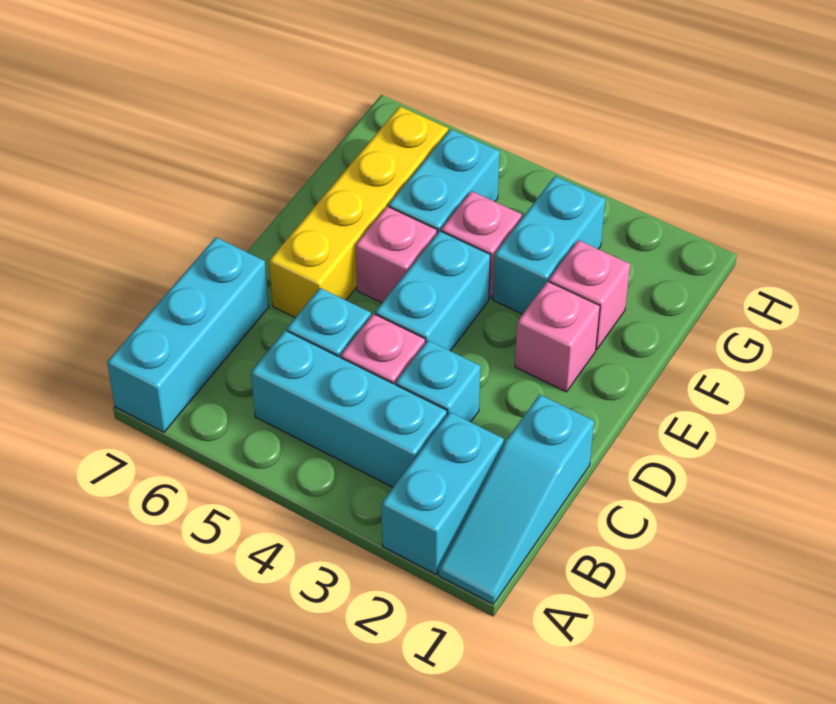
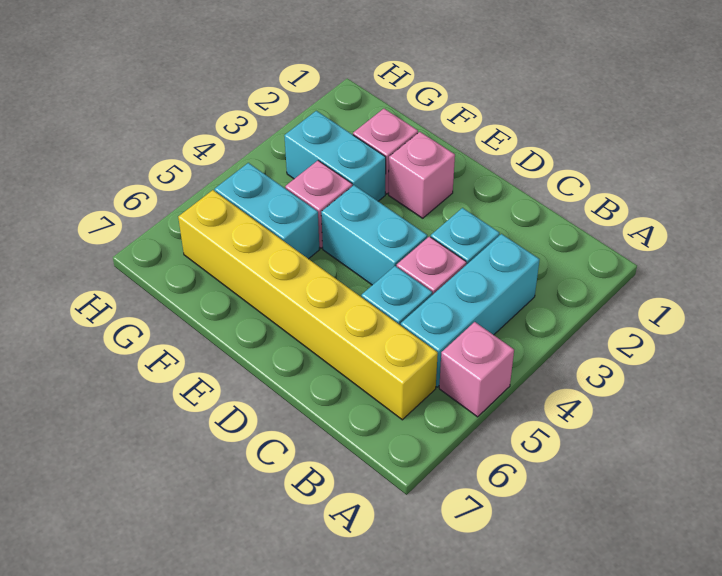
cyan slope A1:C1 level 1 top C -> none
cyan brick A2:B2 level 1 -> none
cyan brick A7:C7 level 1 -> none
yellow brick D6:G6 level 1 -> yellow brick B6:G6 level 1
pink brick E5 level 1 -> pink brick A5 level 1

